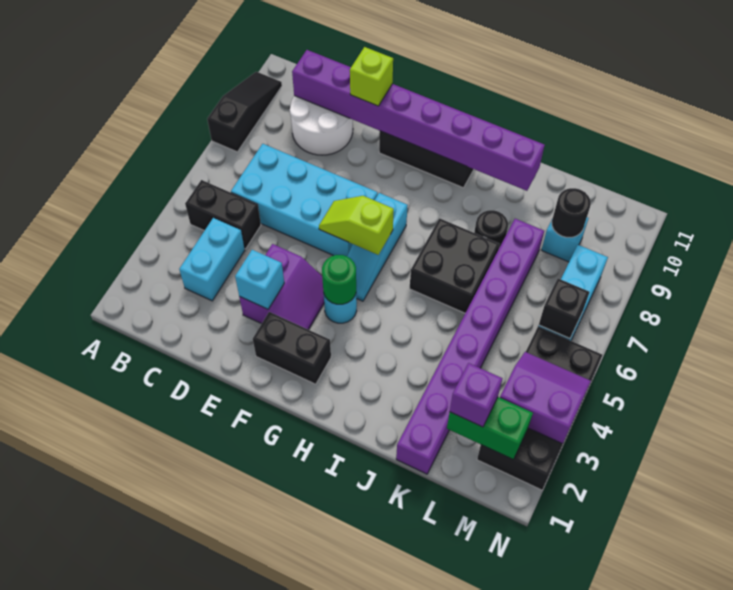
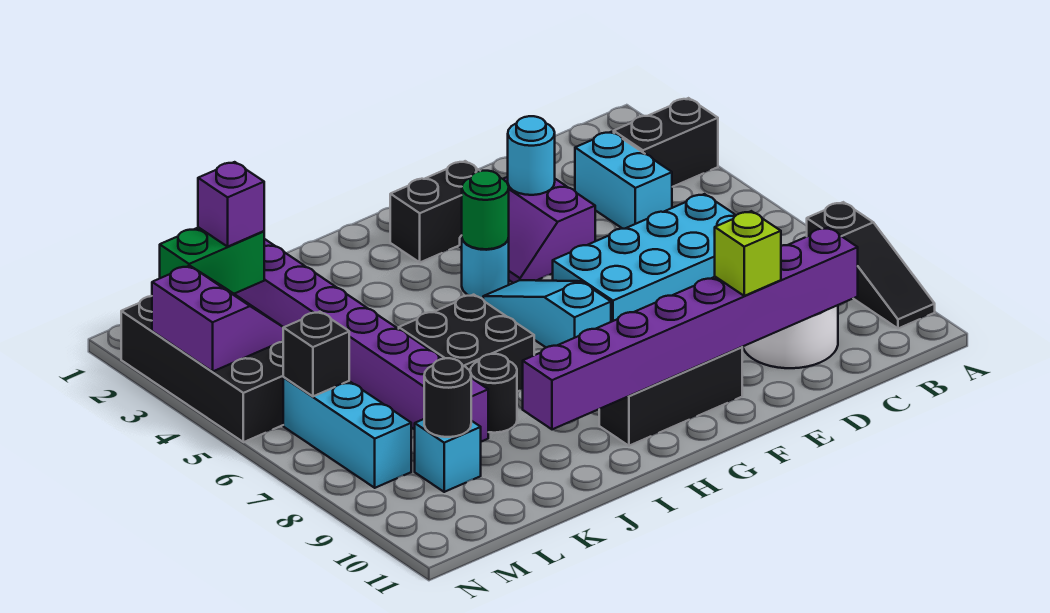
black brick B5:C5 level 1 -> black brick A3:B3 level 1
cyan brick E3 level 2 -> cyan round brick E3 level 2
lime slope F6:G6 level 2 top G -> none
purple slope M3:N4 level 2 top 3 -> purple slope M3:N4 level 2 top N

